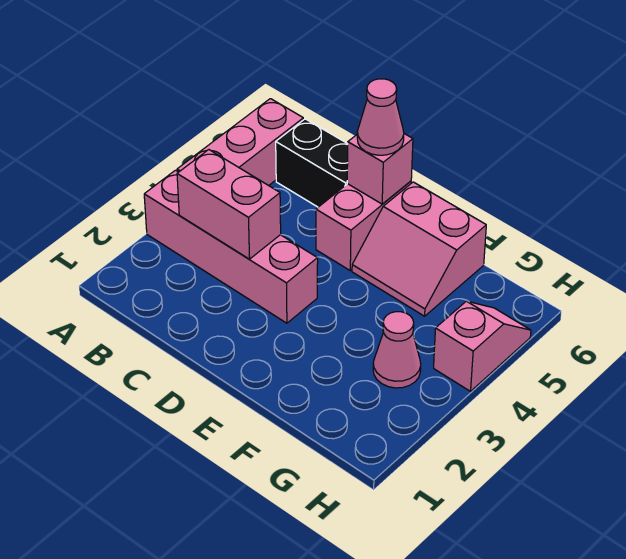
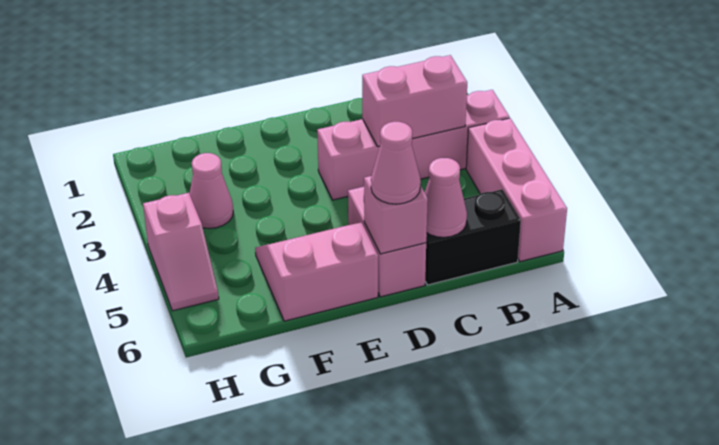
none -> pink cone C6 level 2

